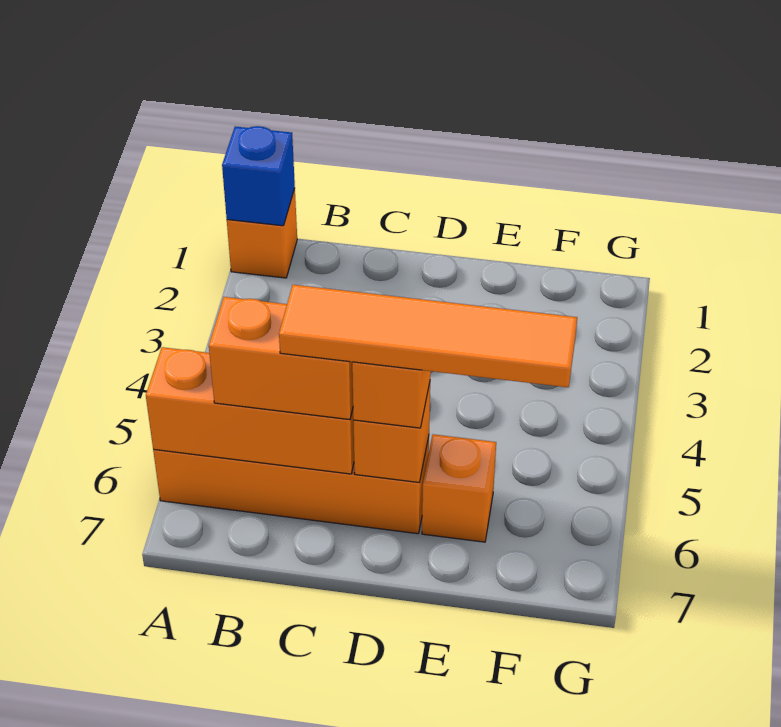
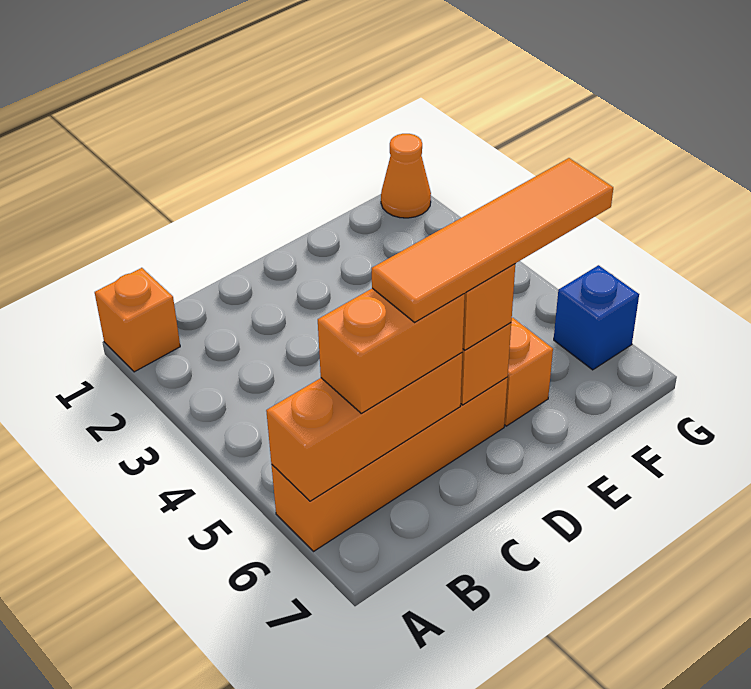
blue brick A1 level 2 -> blue brick G6 level 1
none -> orange cone G1 level 1

